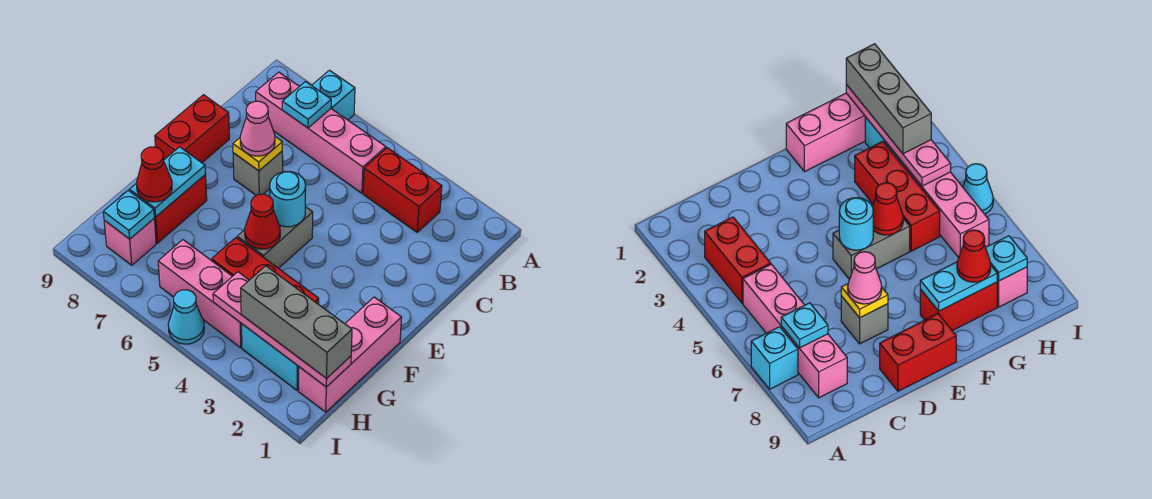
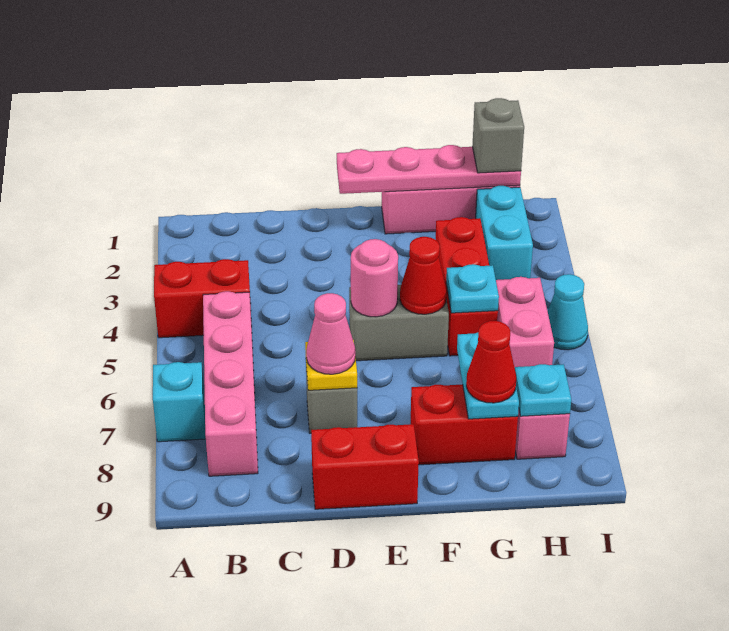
red brick B3:B4 level 1 -> red brick A4:B4 level 1
cyan plate B7 level 2 -> cyan plate G5 level 2
cyan round brick E5 level 2 -> pink round brick E5 level 2
cyan plate F8:G8 level 2 -> cyan plate G7:G8 level 2
pink plate H1:H4 level 2 -> pink plate E1:H1 level 2
grey brick H1:H3 level 3 -> grey brick H1 level 3
pink brick H4:H6 level 1 -> pink brick H5:H6 level 1

